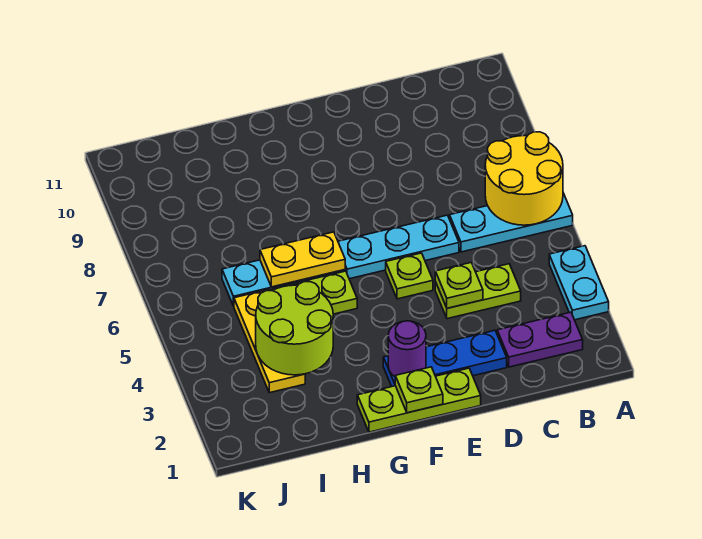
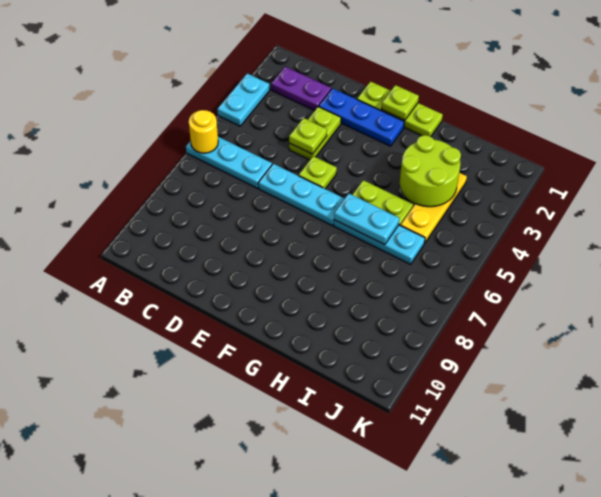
yellow round brick A6:B7 level 2 -> yellow round brick A6 level 2
lime plate C4:D4 level 1 -> lime plate D3:D4 level 1
purple round brick F2 level 2 -> none
yellow plate G6:H6 level 2 -> cyan plate G6:H6 level 2

